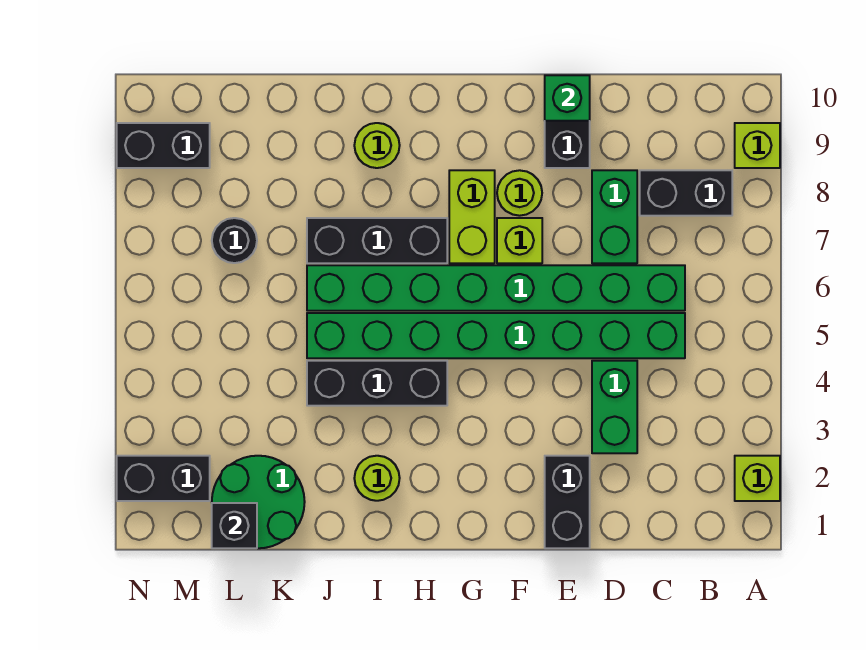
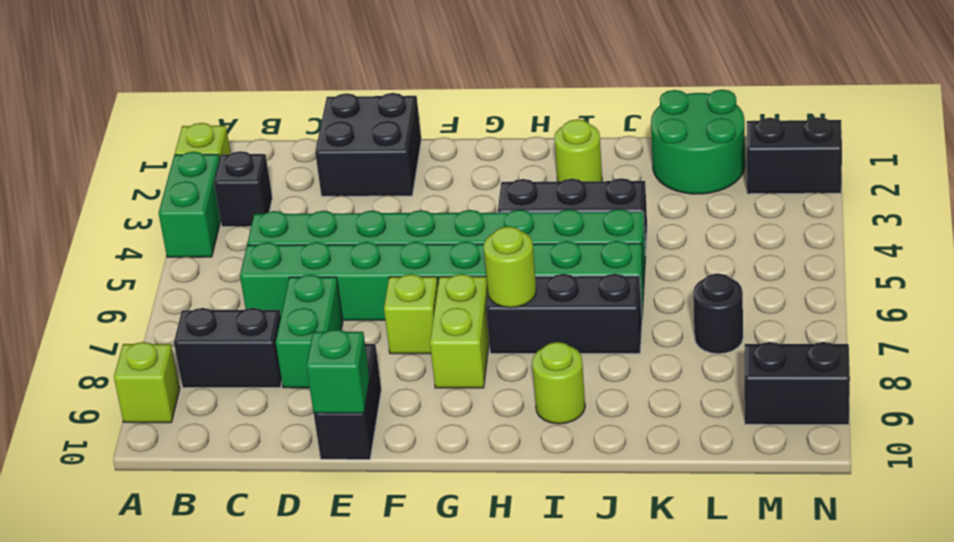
green brick D3:D4 level 1 -> green brick A3:A4 level 1
black brick E1:E2 level 1 -> black brick D1:E2 level 1
lime round brick F8 level 1 -> lime round brick H7 level 2
black brick L1 level 2 -> black brick B3 level 1

